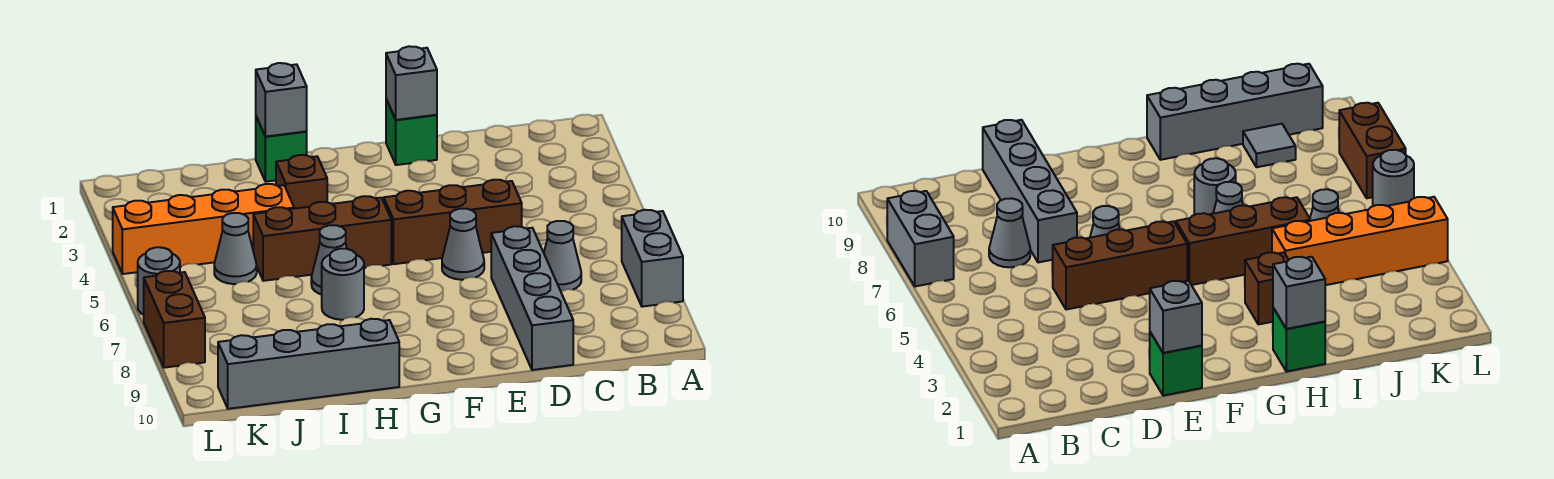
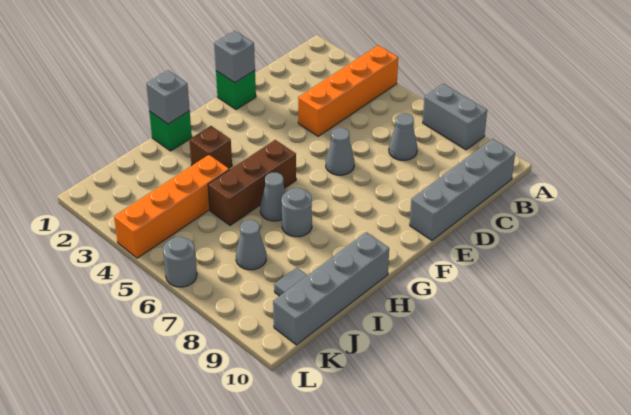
none -> orange brick A4:D4 level 1
brown brick D5:F5 level 1 -> none
grey brick D7:D10 level 1 -> grey brick B10:E10 level 1
grey cone J5 level 1 -> grey cone J7 level 1
brown brick L7:L8 level 1 -> none

